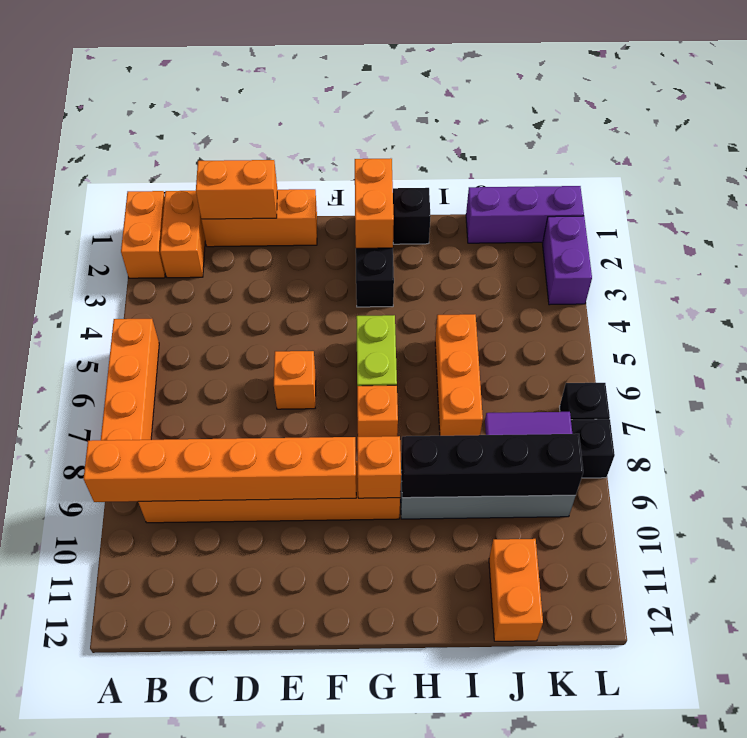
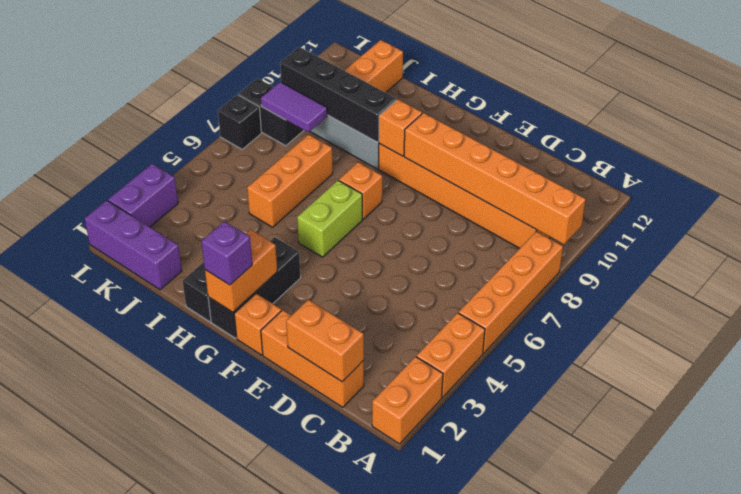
orange brick B1:B2 level 1 -> orange brick A3:A4 level 1
orange brick E6 level 1 -> orange brick F1 level 1
none -> purple brick G1 level 3

